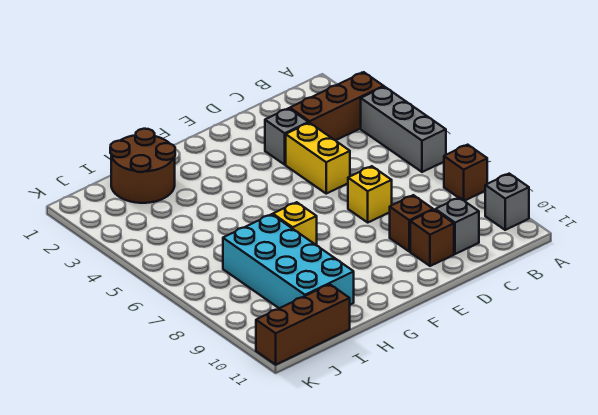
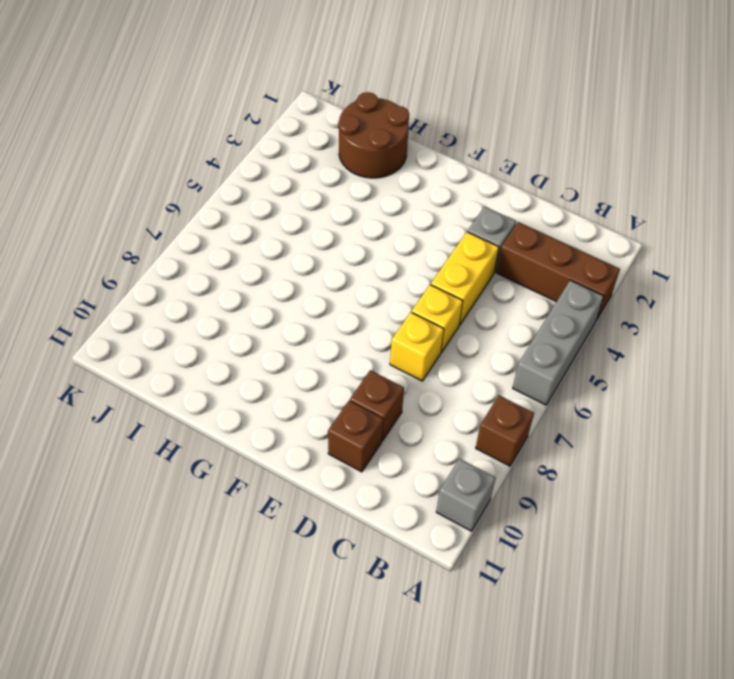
grey brick C10 level 1 -> none
yellow brick G7 level 1 -> yellow brick D6 level 1
cyan brick H7:I10 level 1 -> none
brown brick I11:K11 level 1 -> none

